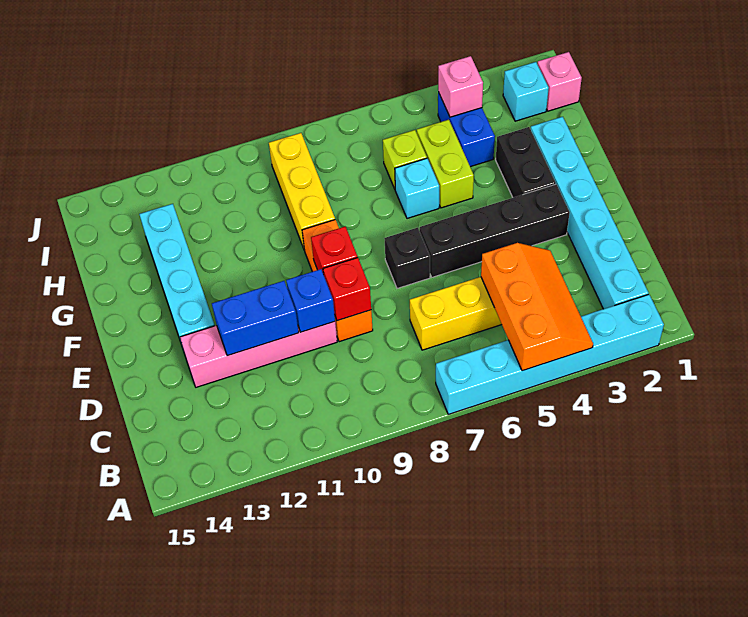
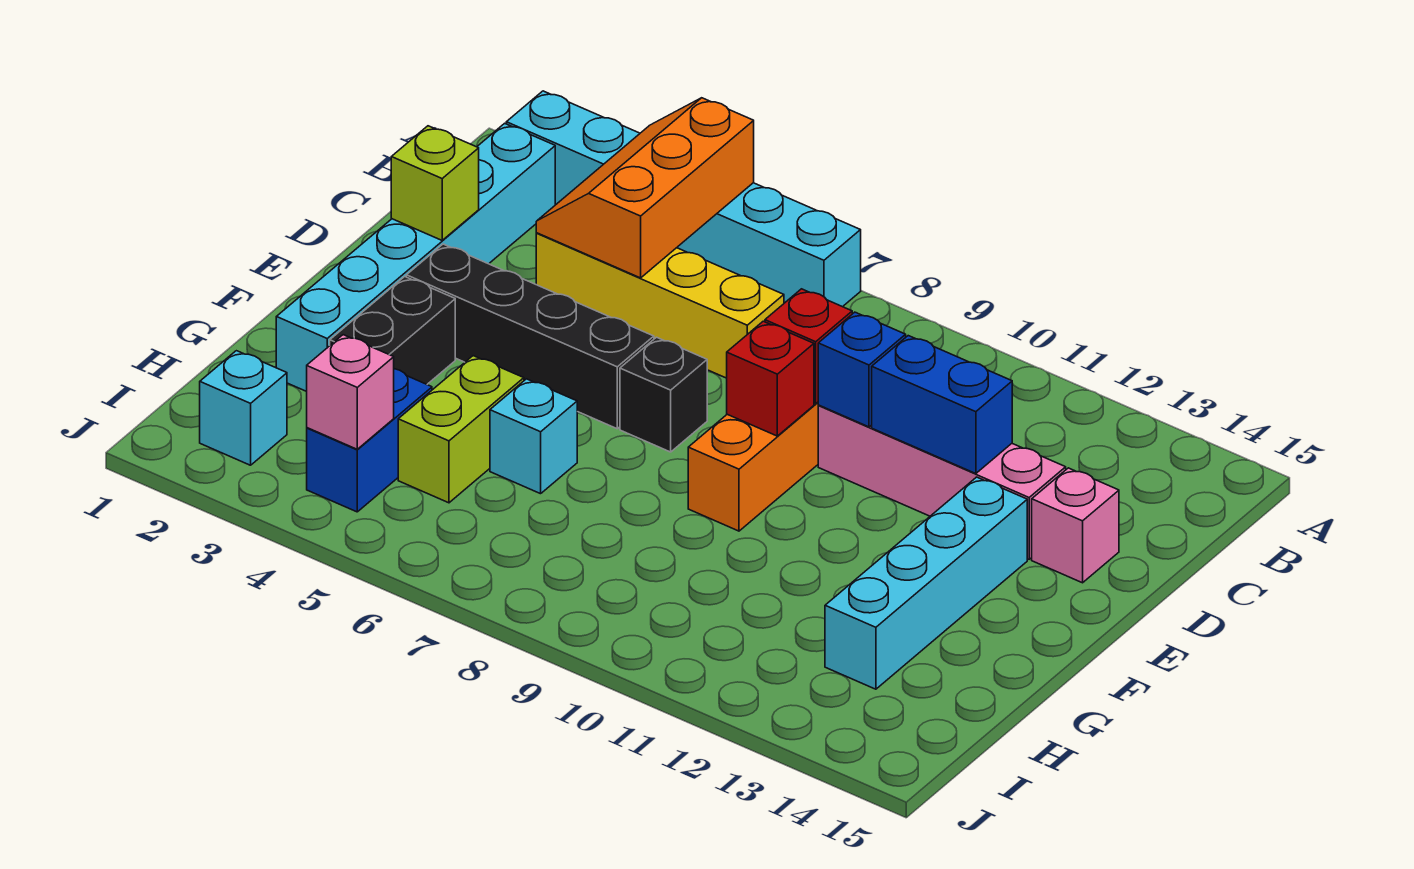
yellow brick G9:I9 level 1 -> none
lime brick H6 level 1 -> lime brick D2 level 2
pink brick I1 level 1 -> pink brick D14 level 1

